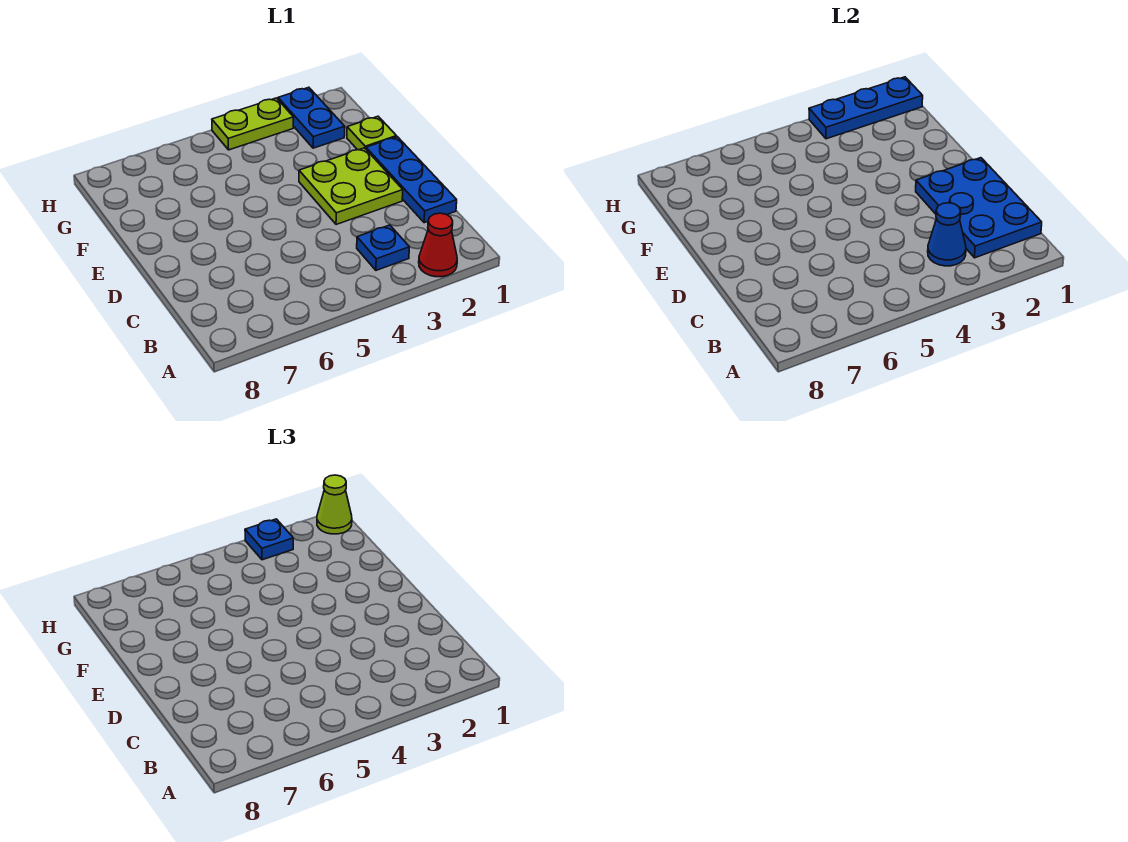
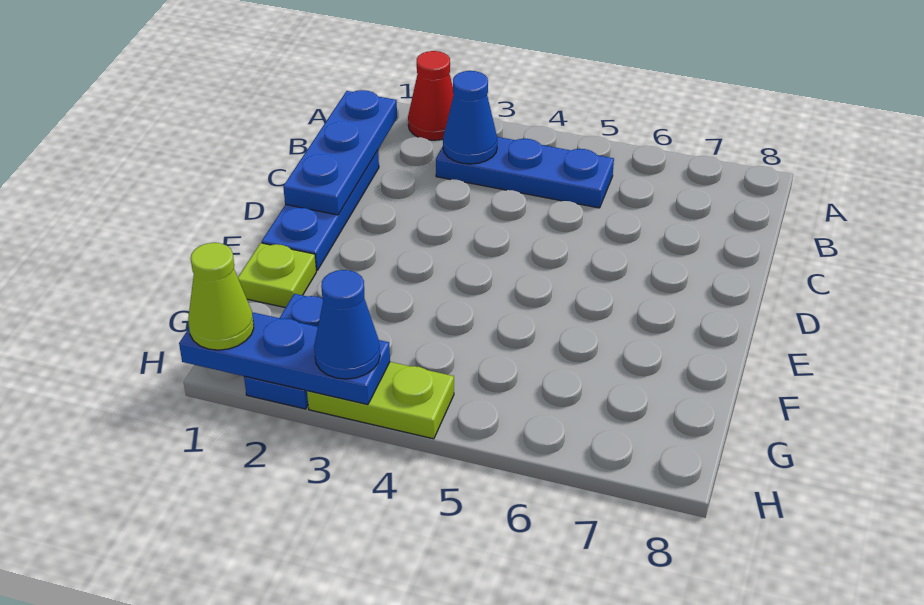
blue plate B1:D2 level 2 -> blue plate B1:D1 level 2
blue plate B3 level 1 -> blue plate B3:B5 level 1
lime plate D2:E3 level 1 -> none
blue plate H3 level 3 -> blue cone H3 level 3

